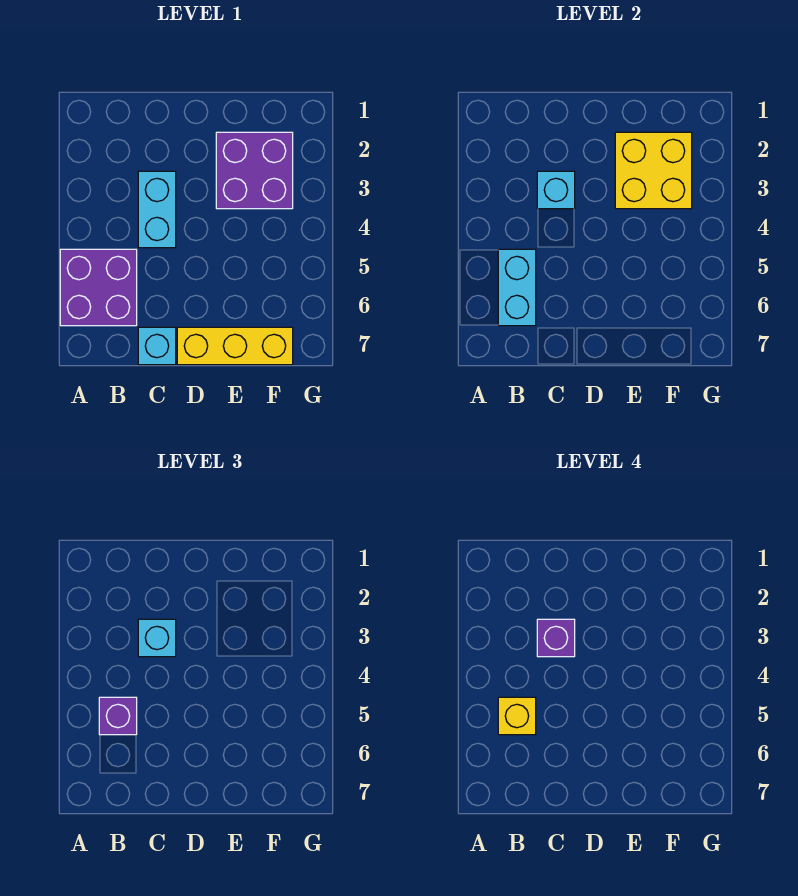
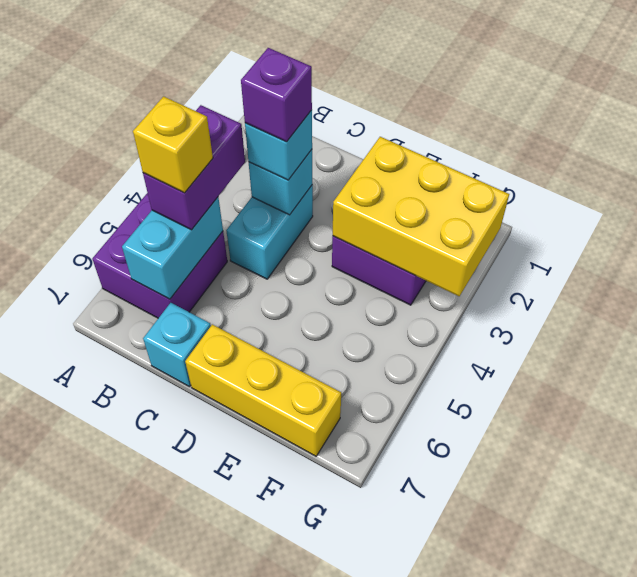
purple brick B5 level 3 -> purple brick B4:B5 level 3
yellow brick E2:F3 level 2 -> yellow brick E2:G3 level 2

